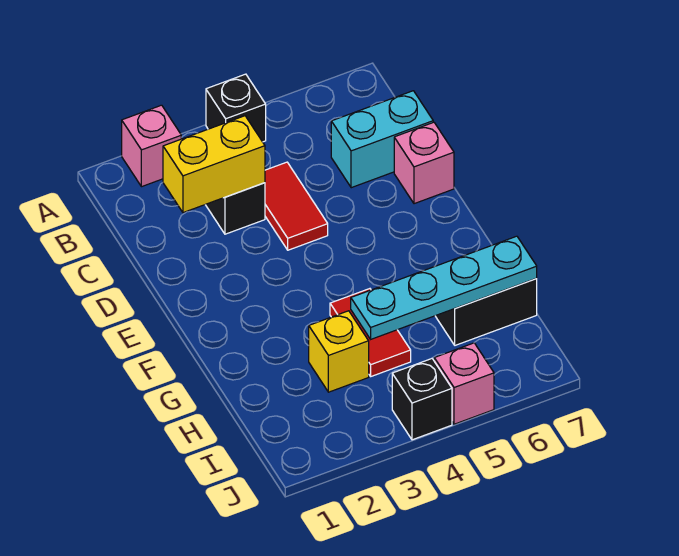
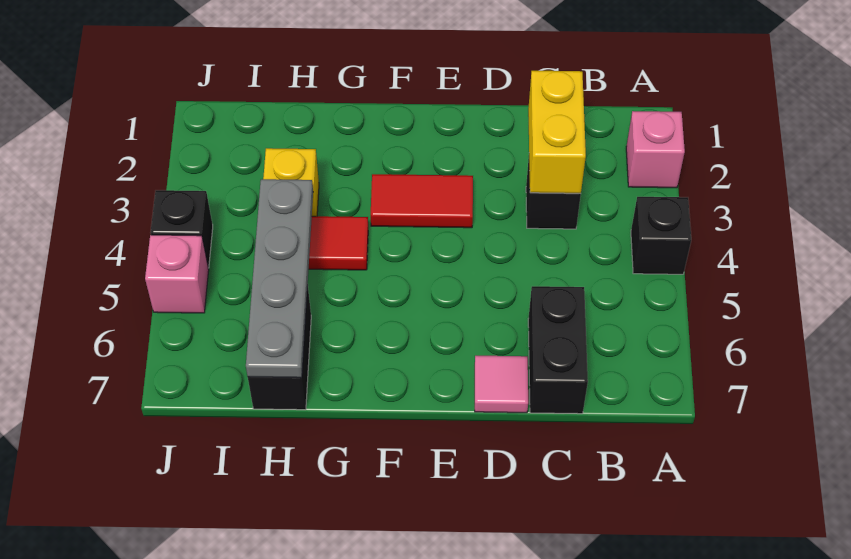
red tile C4:D4 level 1 -> red tile E3:F3 level 1
cyan brick C6:C7 level 1 -> black brick C6:C7 level 1
pink brick D7 level 1 -> pink tile D7 level 1
cyan plate H4:H7 level 2 -> grey plate H4:H7 level 2

